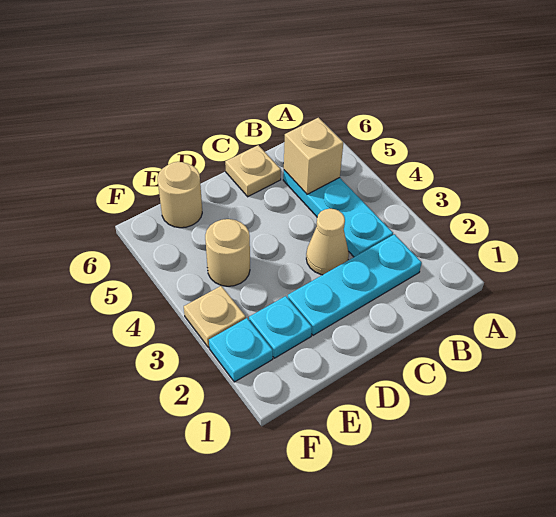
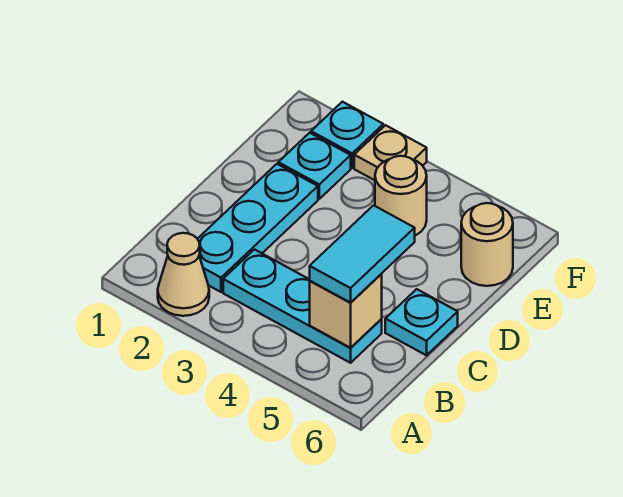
none -> cyan tile B5:C5 level 3
tan cone C3 level 1 -> tan cone A2 level 1
tan plate C6 level 1 -> cyan plate C6 level 1

